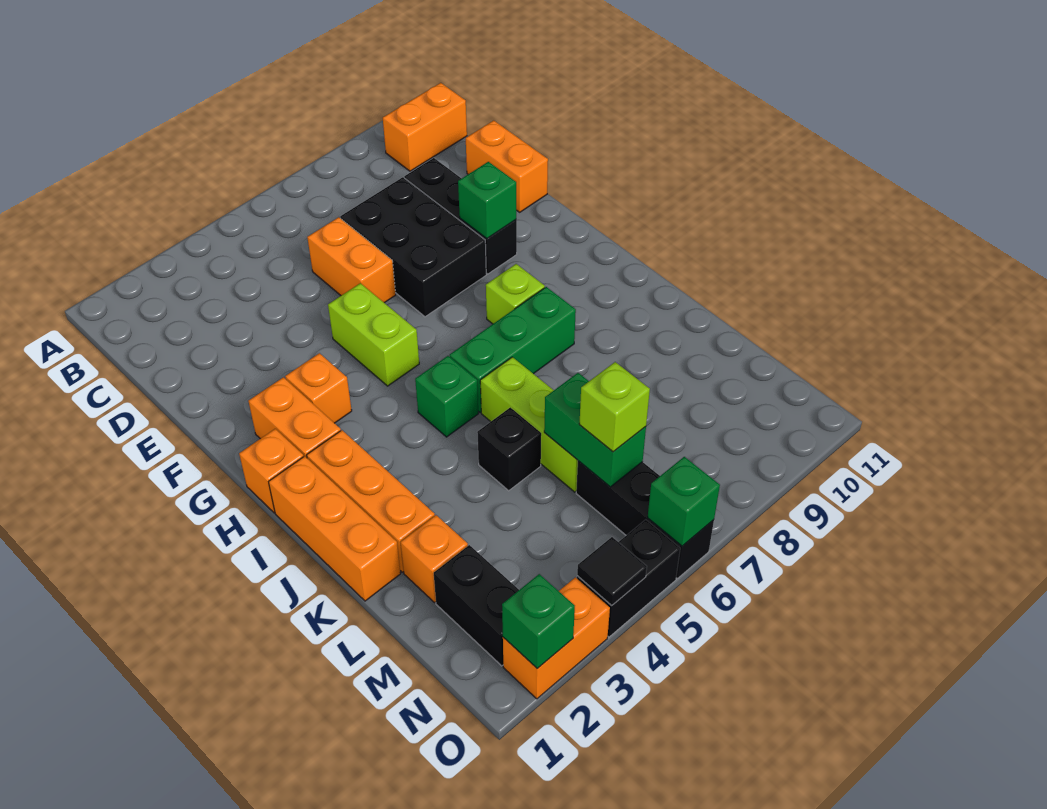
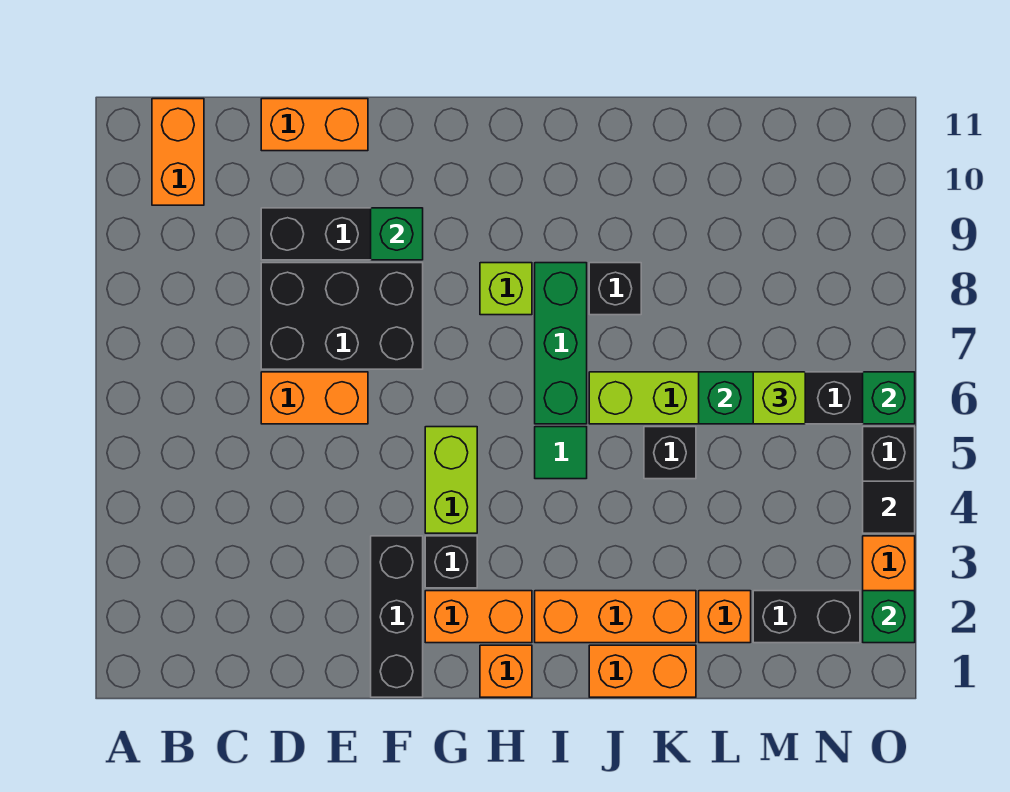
none -> black brick F1:F3 level 1
lime brick F5:G5 level 1 -> lime brick G4:G5 level 1
orange brick G3 level 1 -> black brick G3 level 1
orange brick I1:K1 level 1 -> orange brick J1:K1 level 1
green brick I5 level 1 -> green tile I5 level 1
none -> black brick J8 level 1

